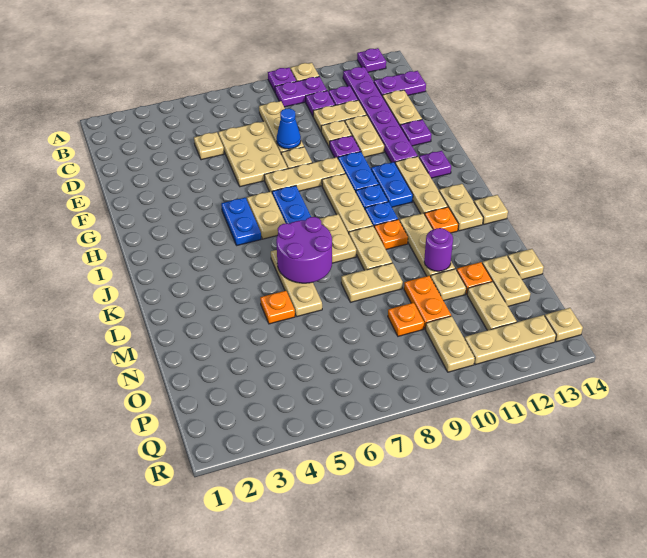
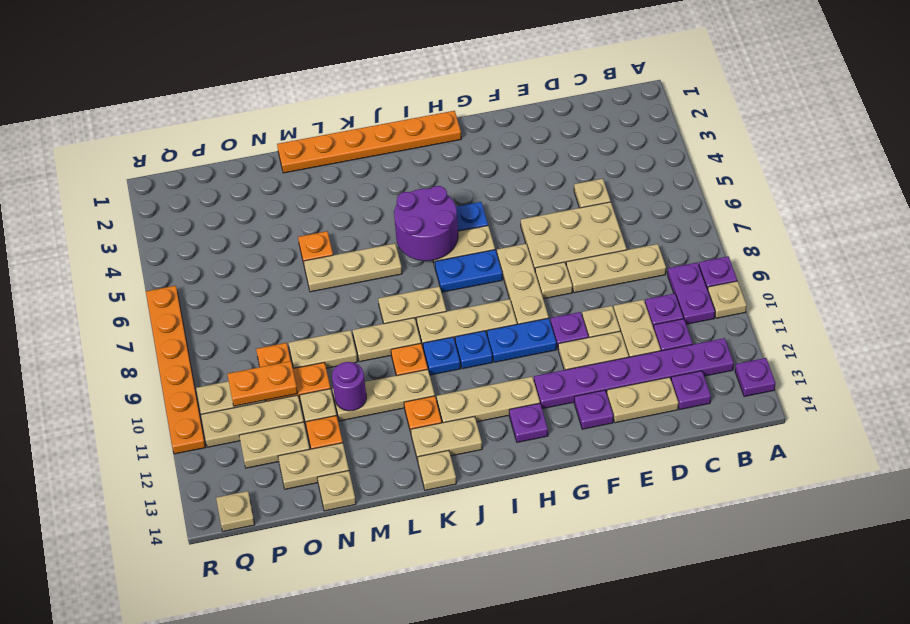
purple plate C13:C14 level 1 -> purple plate C13 level 1
blue cone E8 level 2 -> none
none -> orange plate H1:M1 level 1
blue plate H11:I11 level 1 -> none
purple round brick K6:L7 level 2 -> purple round brick I5:J6 level 2
tan plate M8:M9 level 1 -> tan plate M9:N9 level 1
none -> orange plate O10:P10 level 2
tan plate Q11:Q13 level 1 -> tan plate O11:Q11 level 1
none -> orange plate R6:R11 level 1

